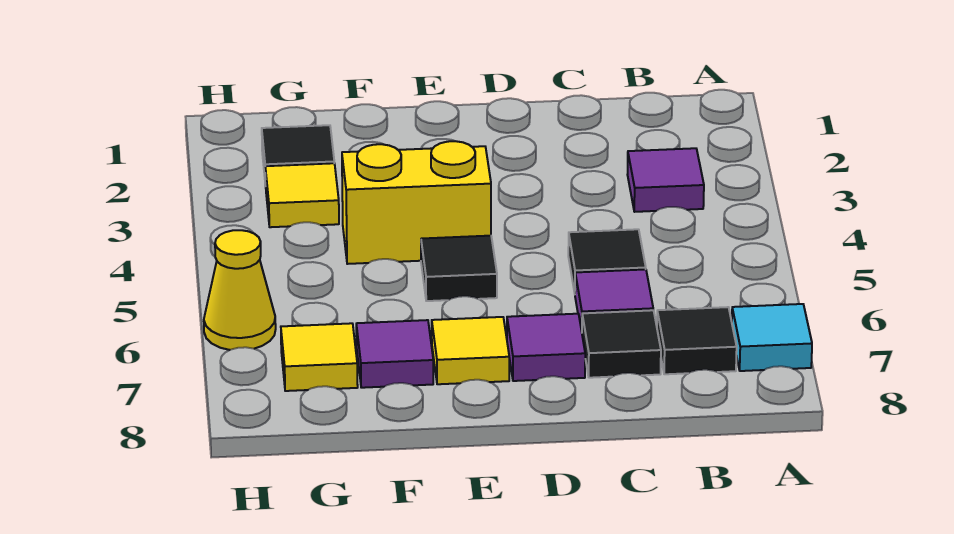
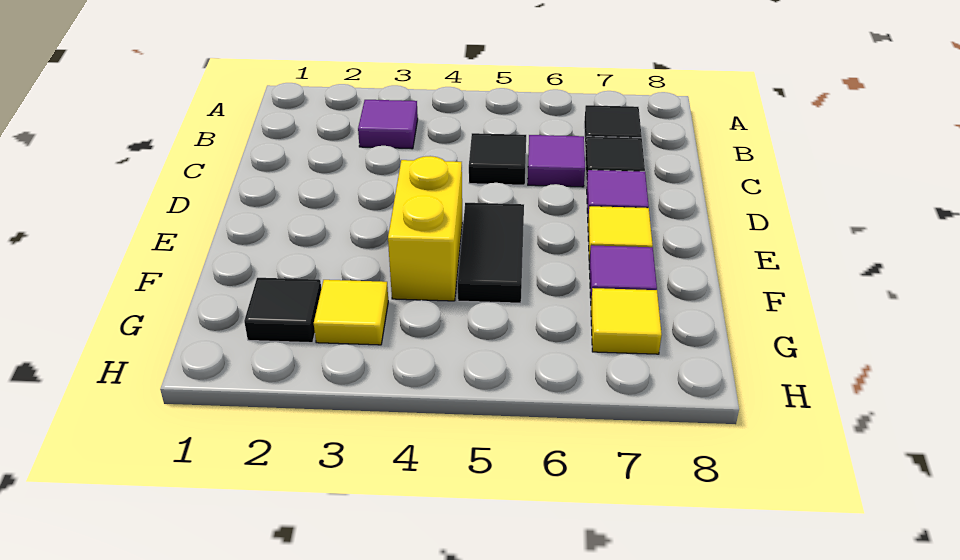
cyan tile A7 level 1 -> none
black tile E5 level 1 -> black tile E5:F5 level 1
yellow cone H6 level 1 -> none

